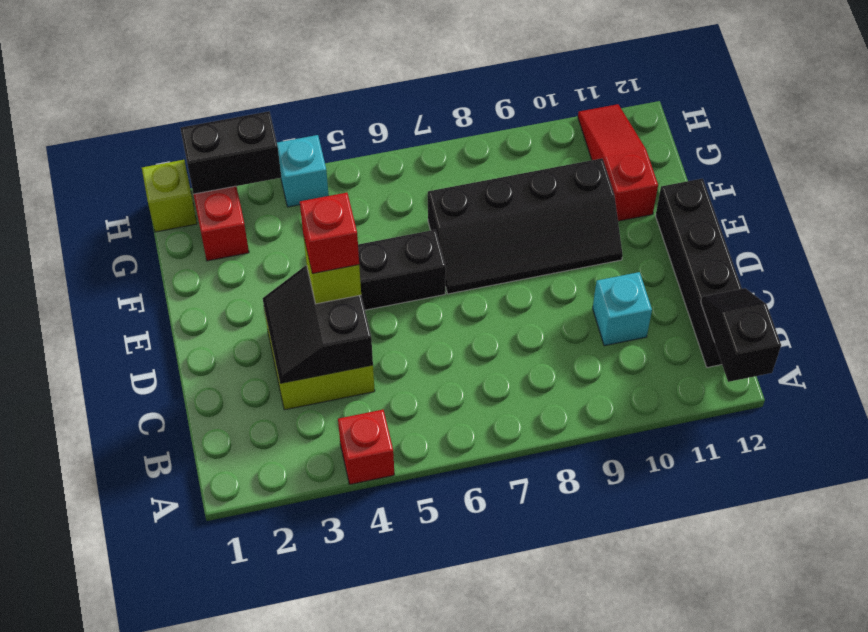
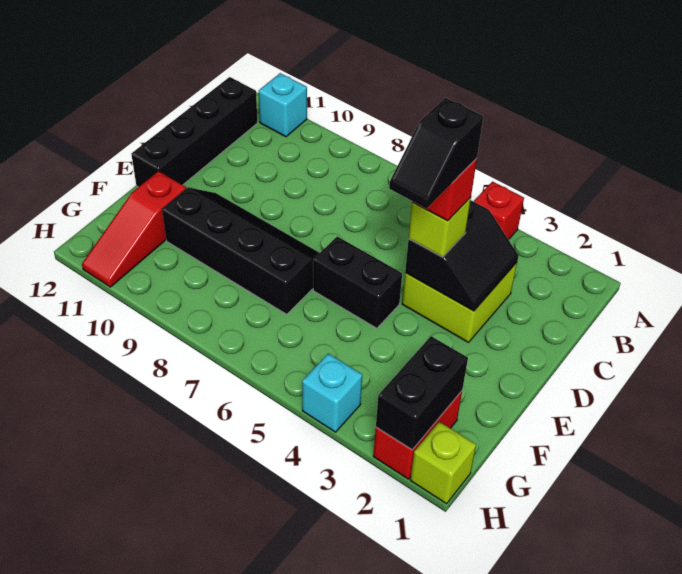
black slope A12:B12 level 2 top A -> black slope D4:E4 level 5 top D
cyan brick C10 level 1 -> cyan brick A11 level 1
black brick H2:H3 level 2 -> black brick G2:H2 level 2

